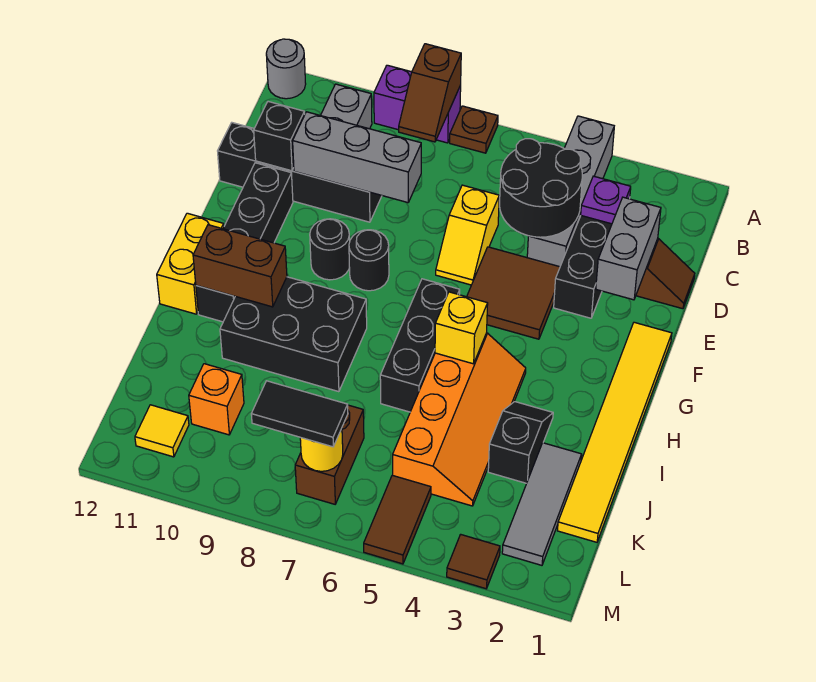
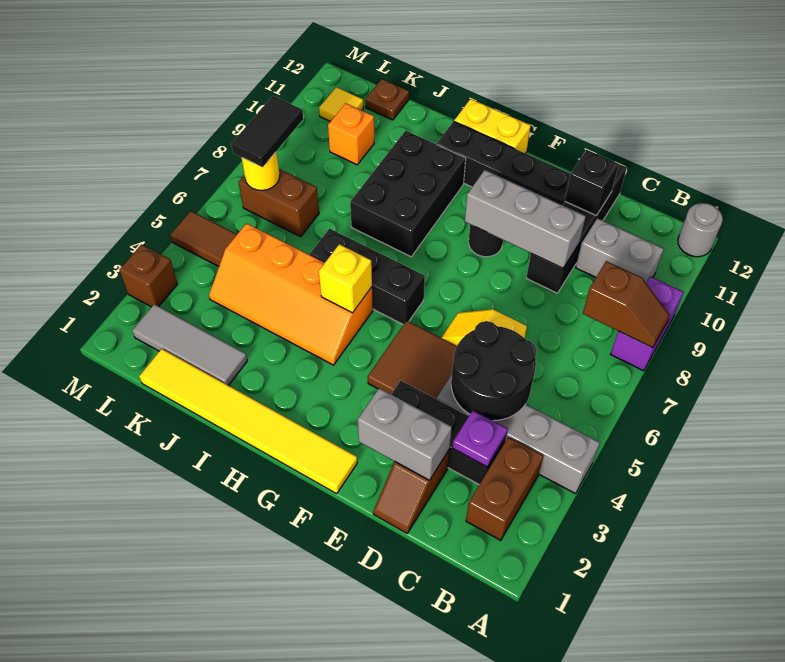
brown plate A7 level 1 -> brown plate K12 level 1
brown slope A8:B8 level 2 top A -> brown slope A8:B8 level 2 top B
grey brick D8:D10 level 2 -> grey brick D9:F9 level 2
black round brick F8 level 1 -> none
brown brick H10:H11 level 2 -> brown brick B2:B3 level 1
black slope I3:J3 level 1 top J -> none
brown tile M3 level 1 -> brown brick M3 level 1

